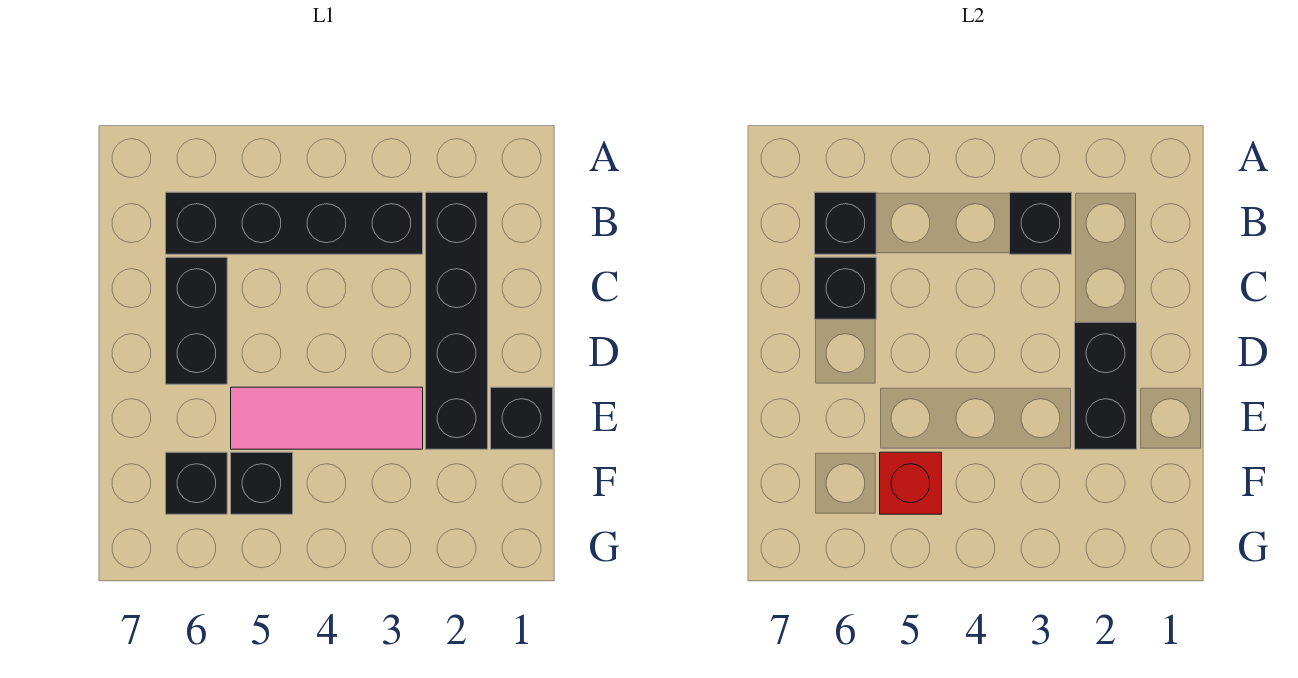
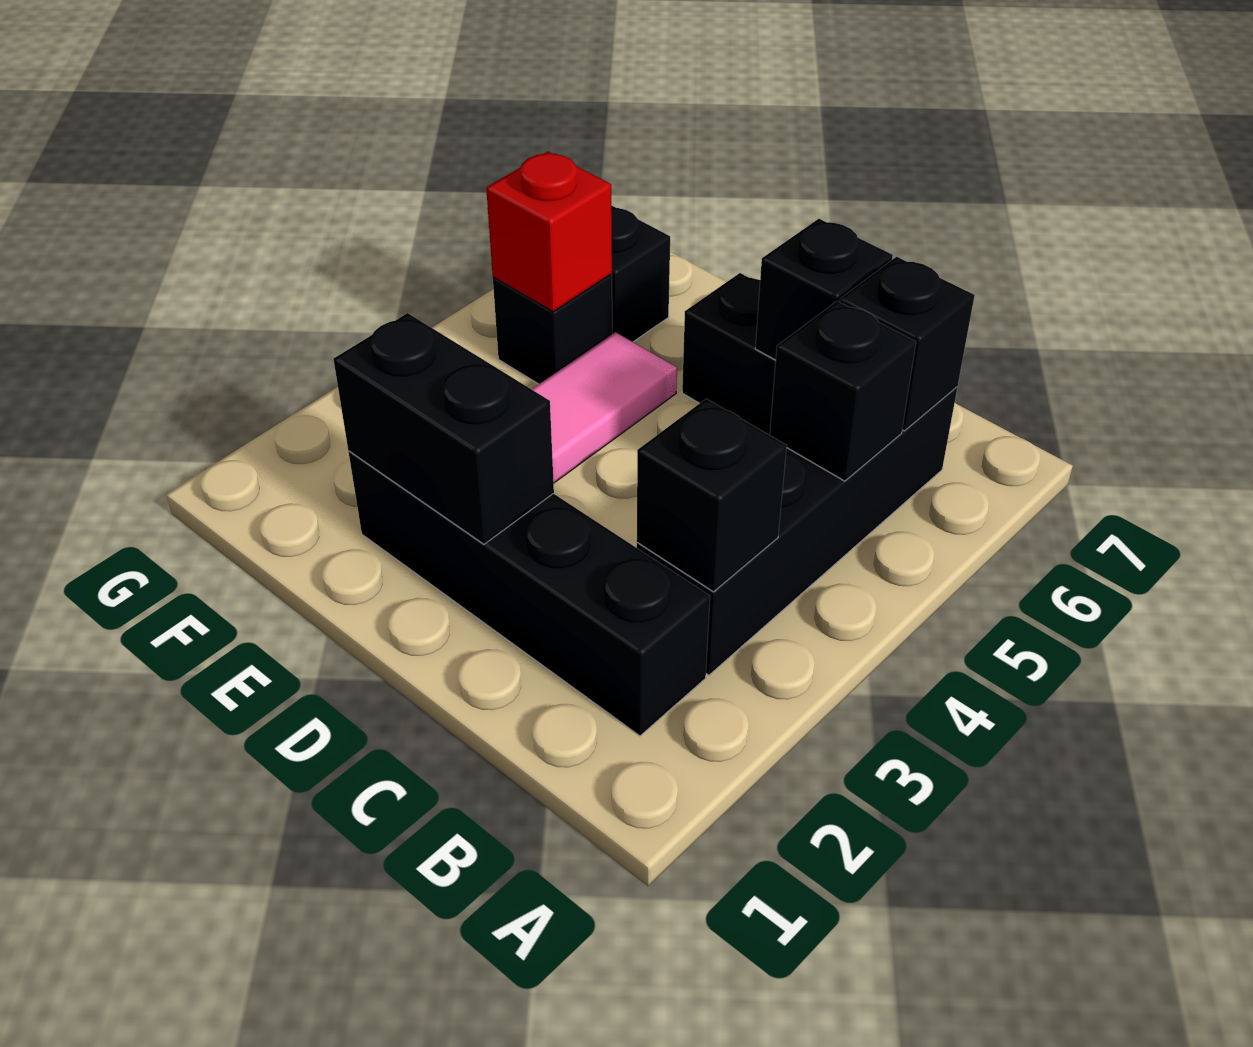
black brick E1 level 1 -> black brick B5 level 2

